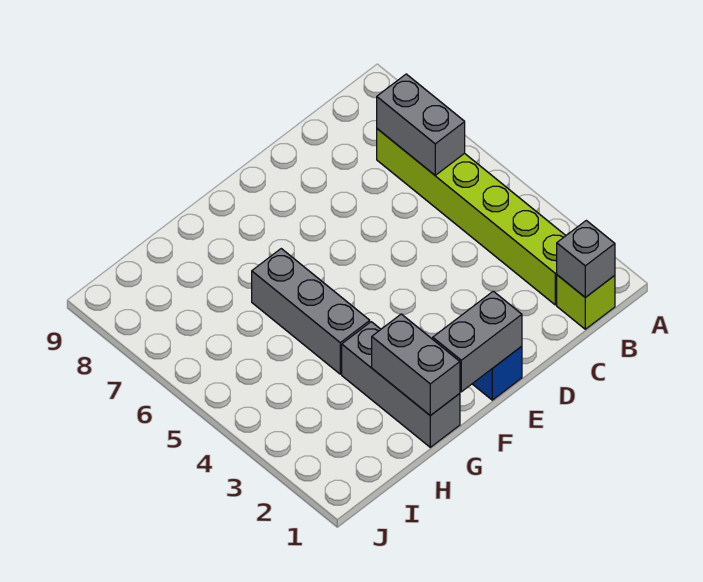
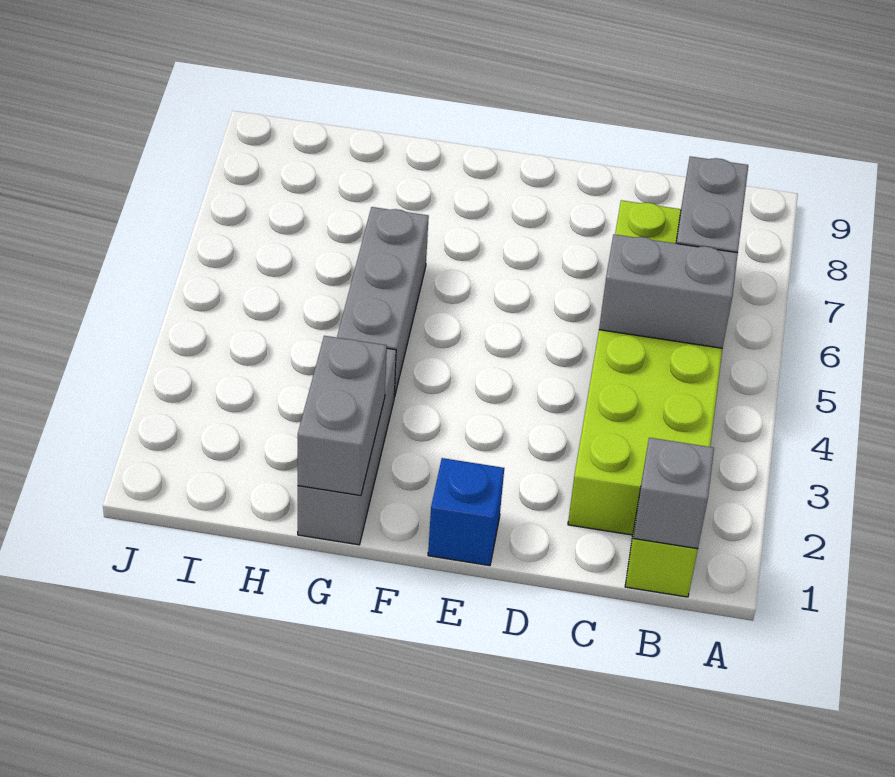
lime brick B2:B7 level 1 -> lime brick B2:C7 level 1
grey brick E1:F1 level 2 -> grey brick B5:C5 level 2

